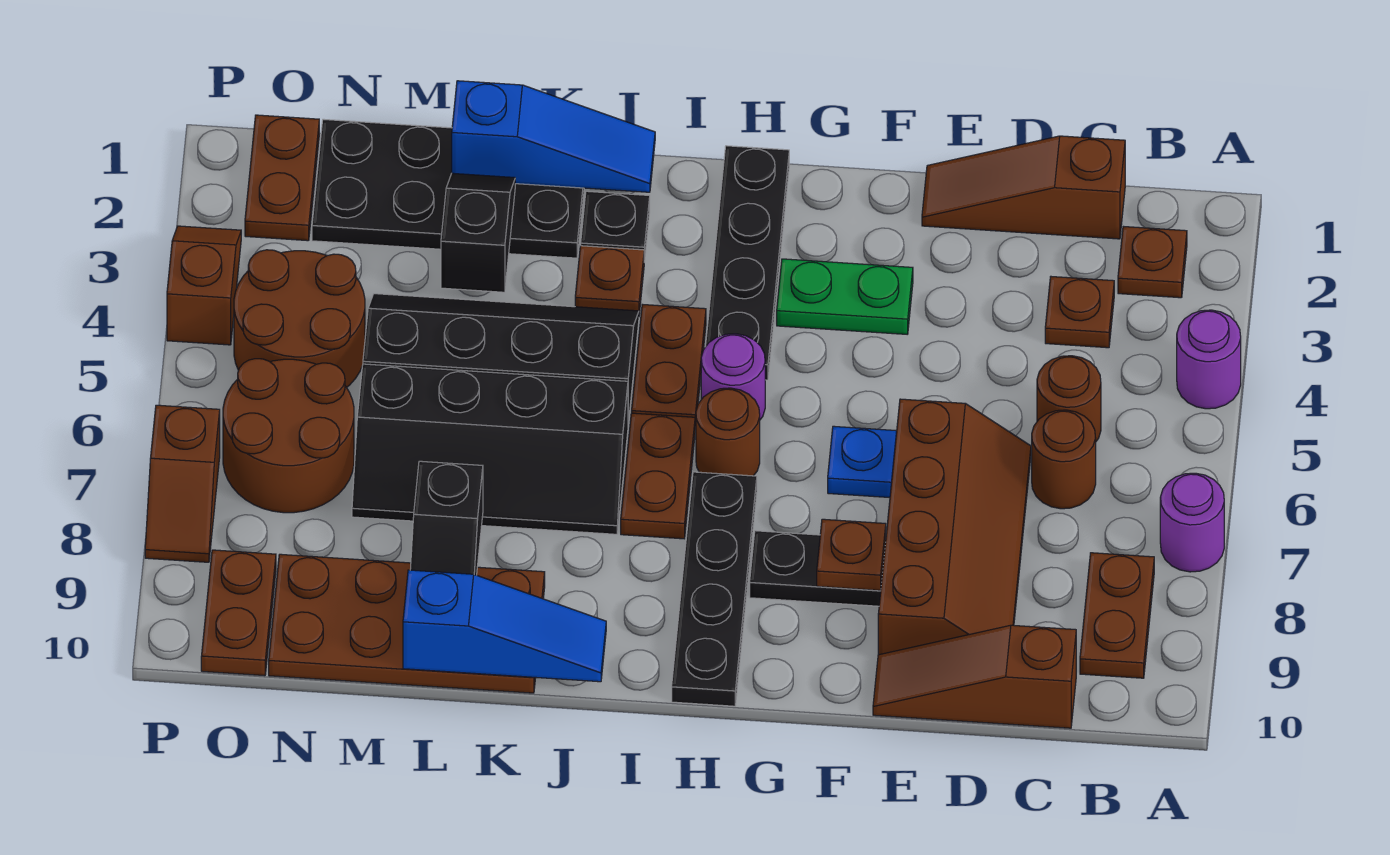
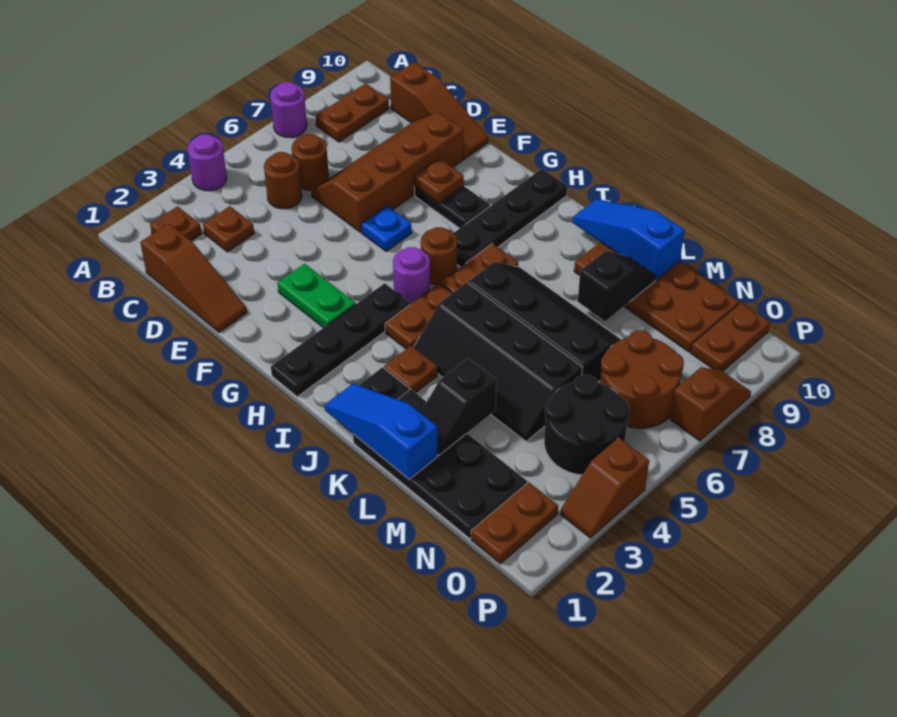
brown round brick N4:O5 level 1 -> black round brick N4:O5 level 1

